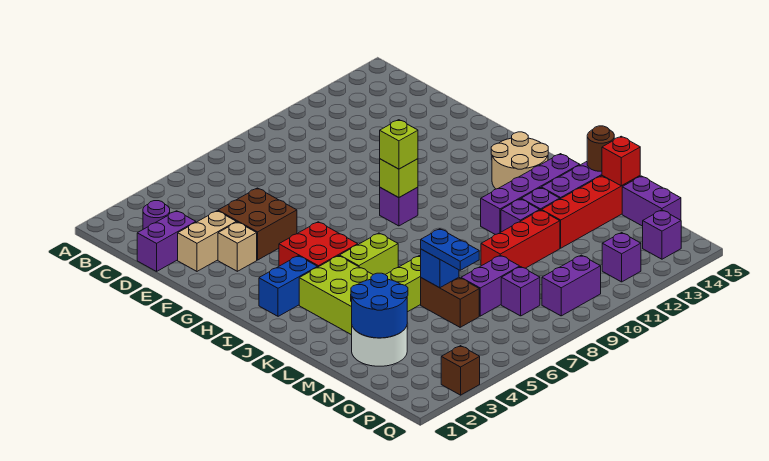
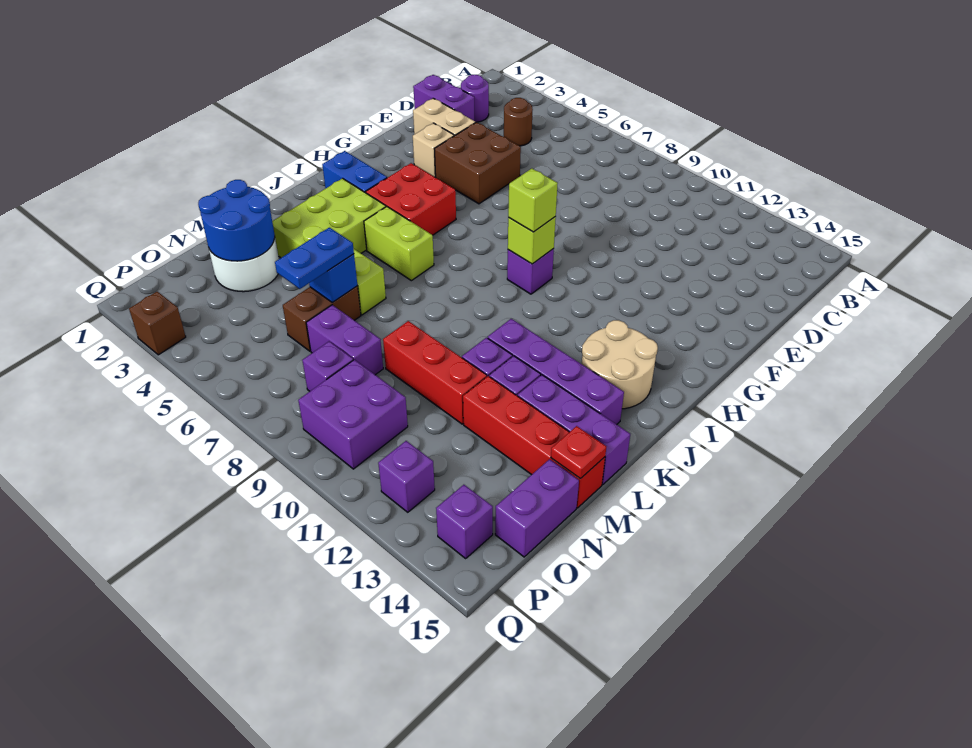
brown round brick L15 level 2 -> brown round brick C4 level 1
red brick M15 level 2 -> red plate M15 level 2
purple brick P9:P10 level 1 -> purple brick O9:P10 level 1

